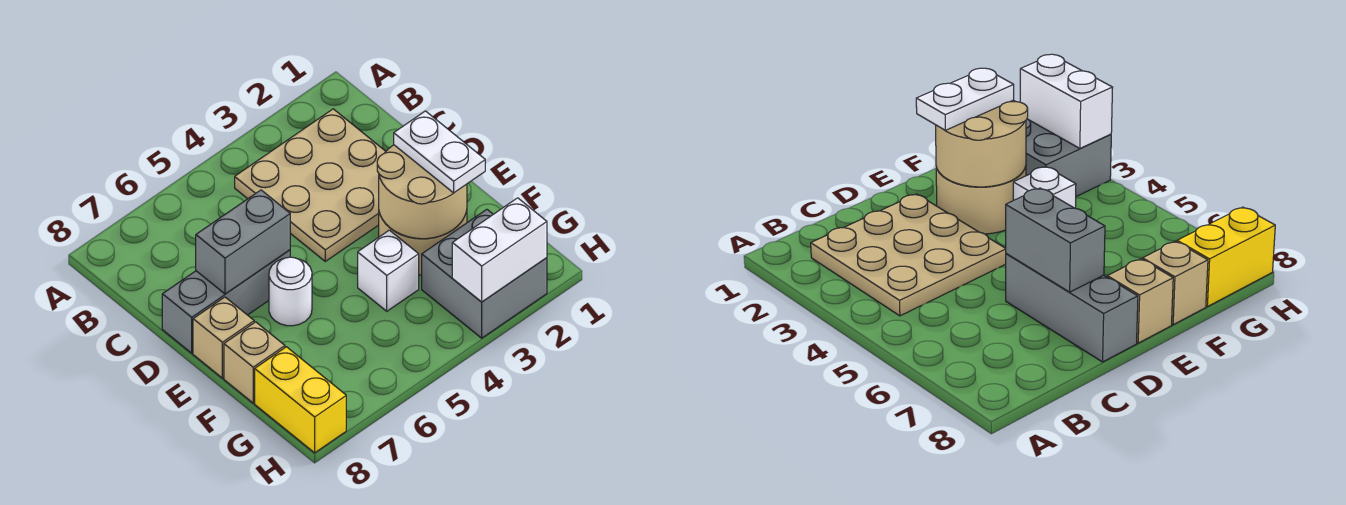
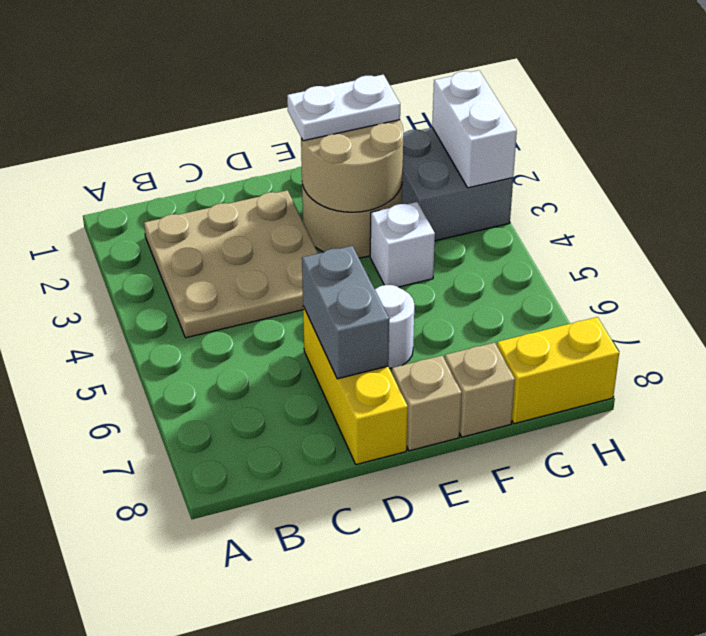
grey brick D6:D8 level 1 -> yellow brick D6:D8 level 1

